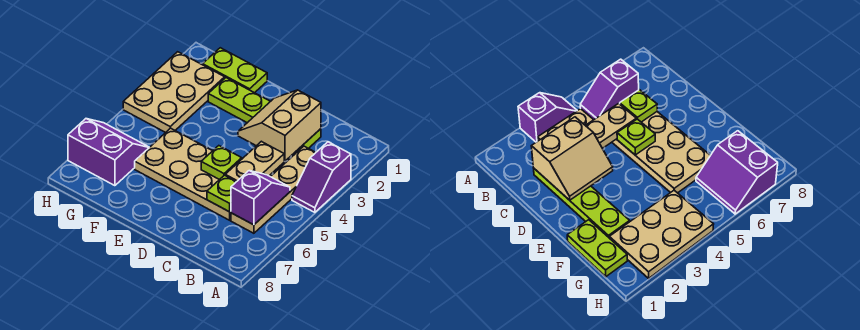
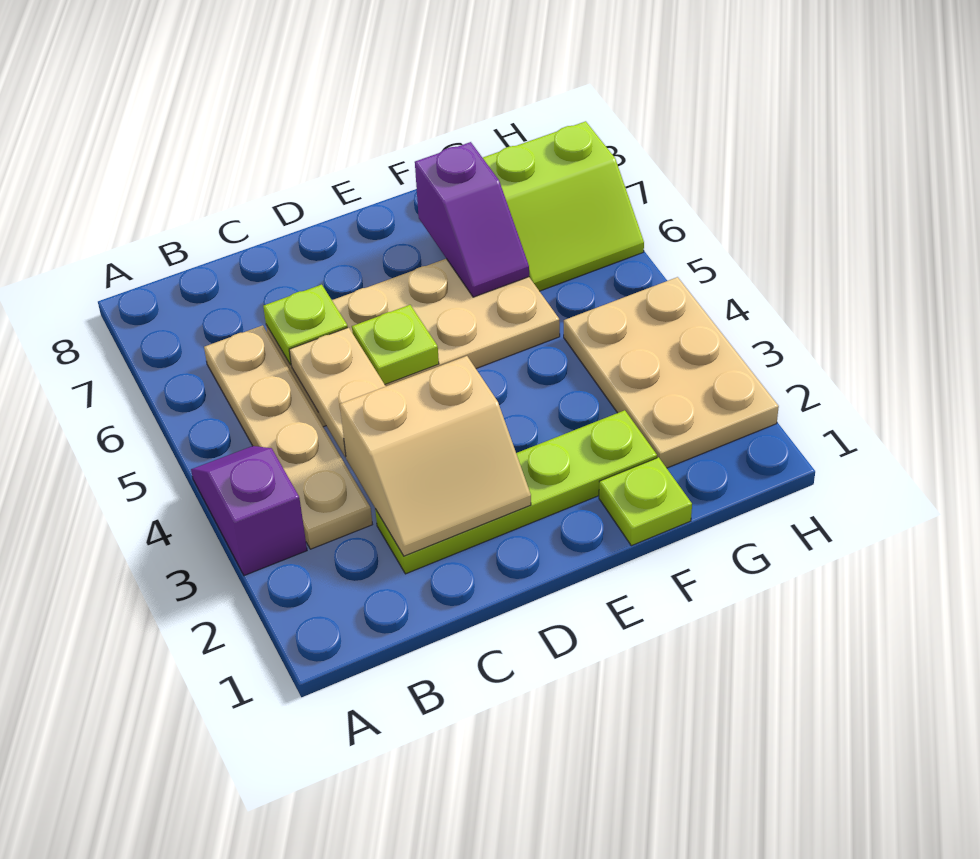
purple slope B5:B6 level 2 top 6 -> purple slope F6:F7 level 2 top 7
tan slope C2:D3 level 2 top C -> tan slope C2:D3 level 2 top 3
lime plate F1:G1 level 1 -> lime plate F1 level 1
purple slope G6:H7 level 1 top 7 -> lime slope G6:H7 level 1 top 7

